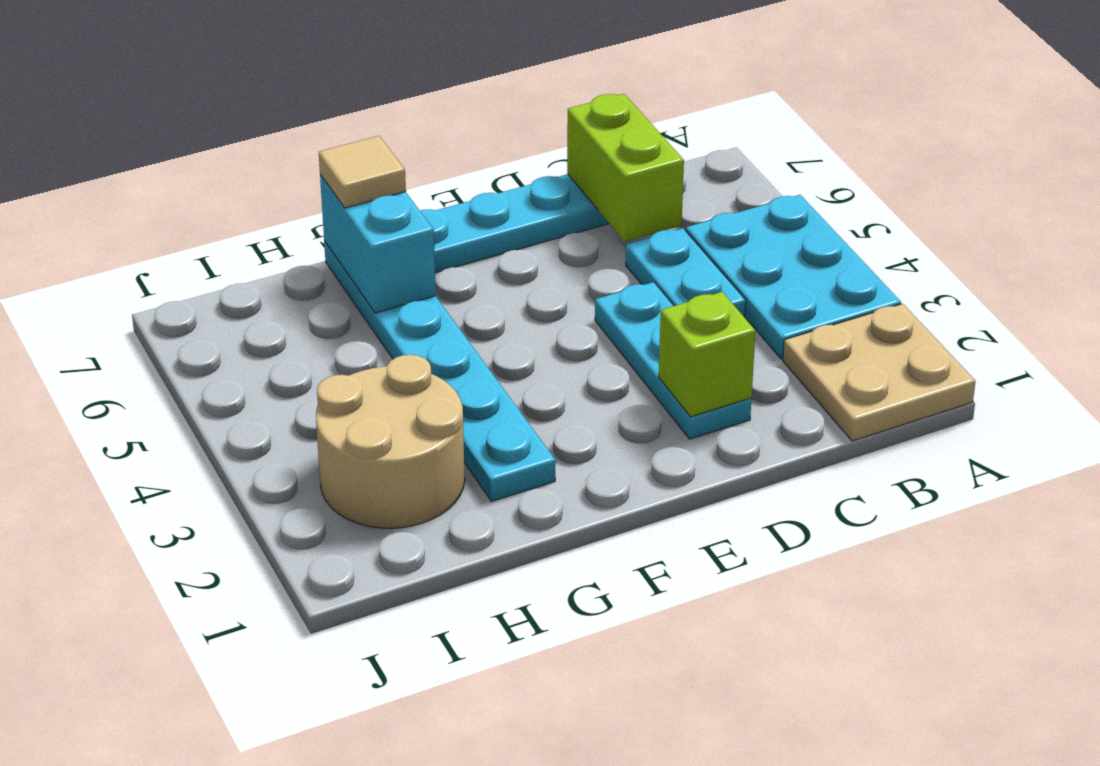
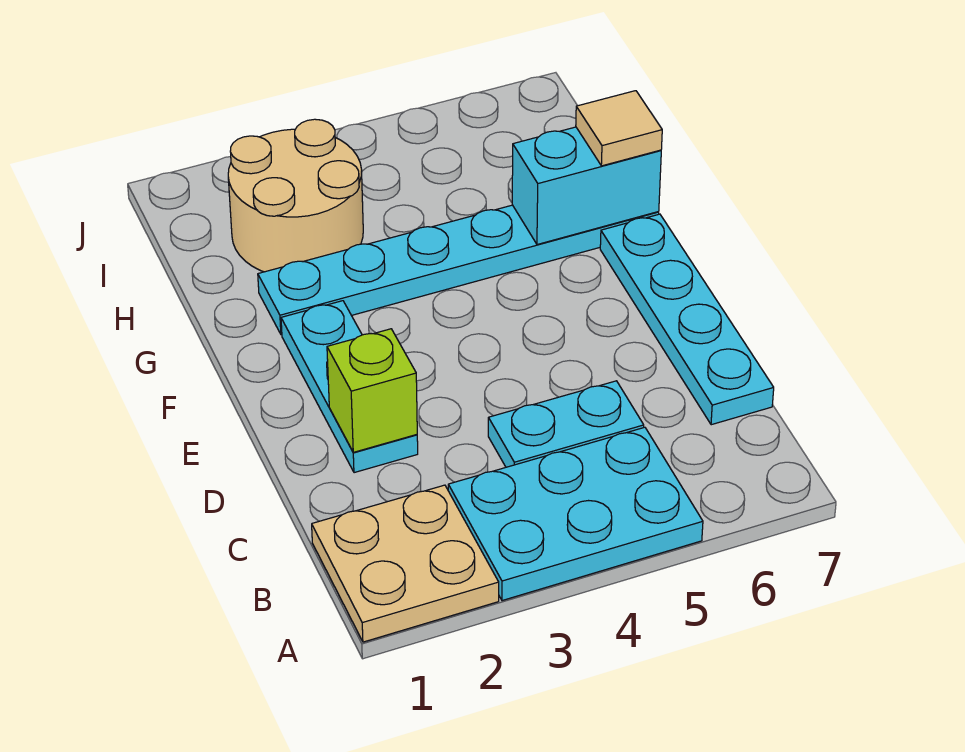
lime brick C6:C7 level 2 -> none
cyan plate D2:D4 level 1 -> cyan plate D2:F2 level 1

